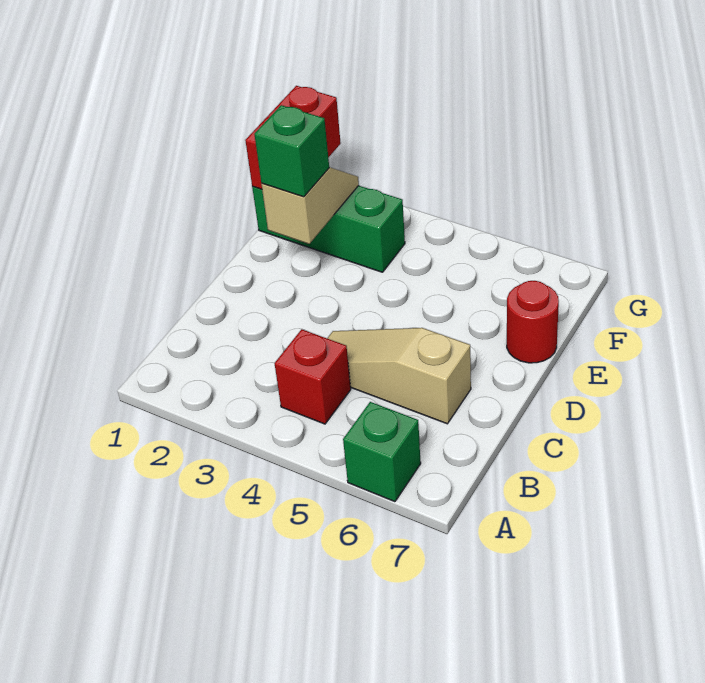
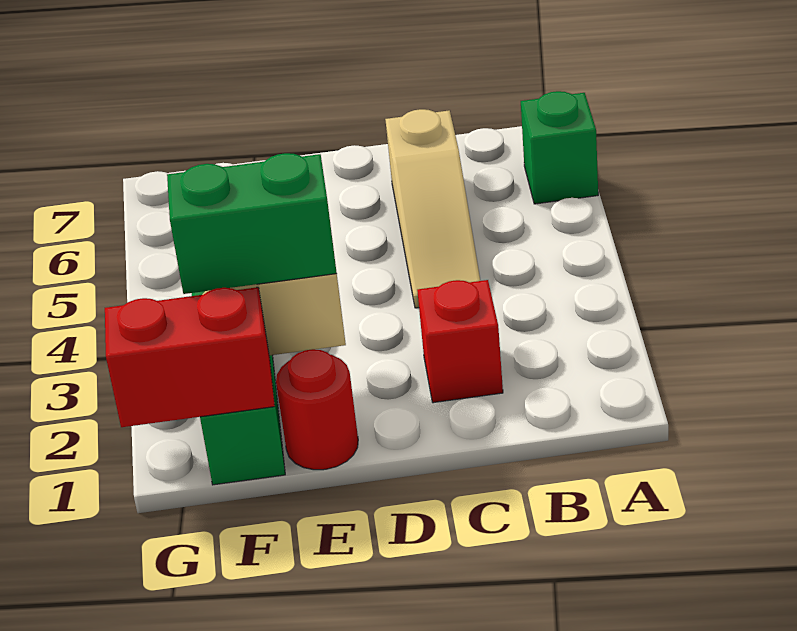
red brick B4 level 1 -> red brick C2 level 1
green brick E2 level 3 -> green brick E2:F2 level 3
red round brick E7 level 1 -> red round brick E1 level 1

